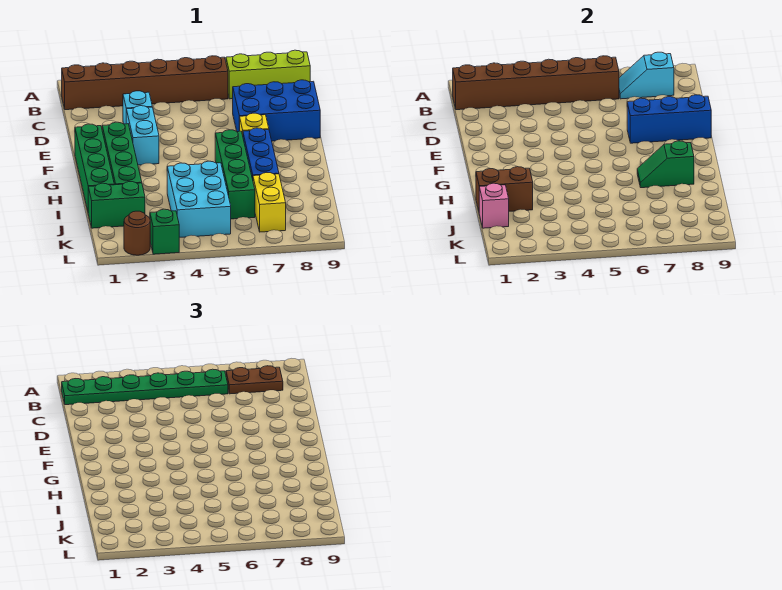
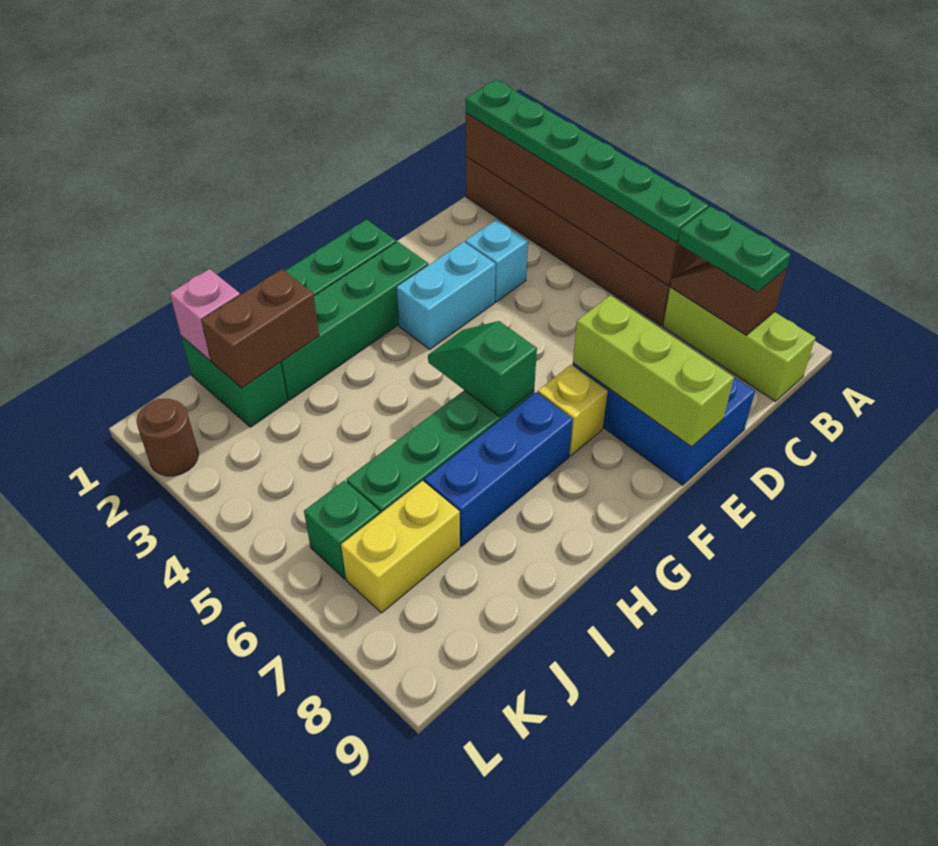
cyan slope B7:B8 level 2 top 8 -> brown slope B7:B8 level 2 top 8
brown plate B7:B8 level 3 -> green plate B7:B8 level 3
blue brick E7:E9 level 2 -> lime brick E7:E9 level 2
green slope H7:H8 level 2 top 8 -> green slope G5:G6 level 2 top 6
brown brick I1:I2 level 2 -> brown brick I2:J2 level 2
cyan brick I4:K5 level 1 -> none
green brick L3 level 1 -> green brick K6 level 1

